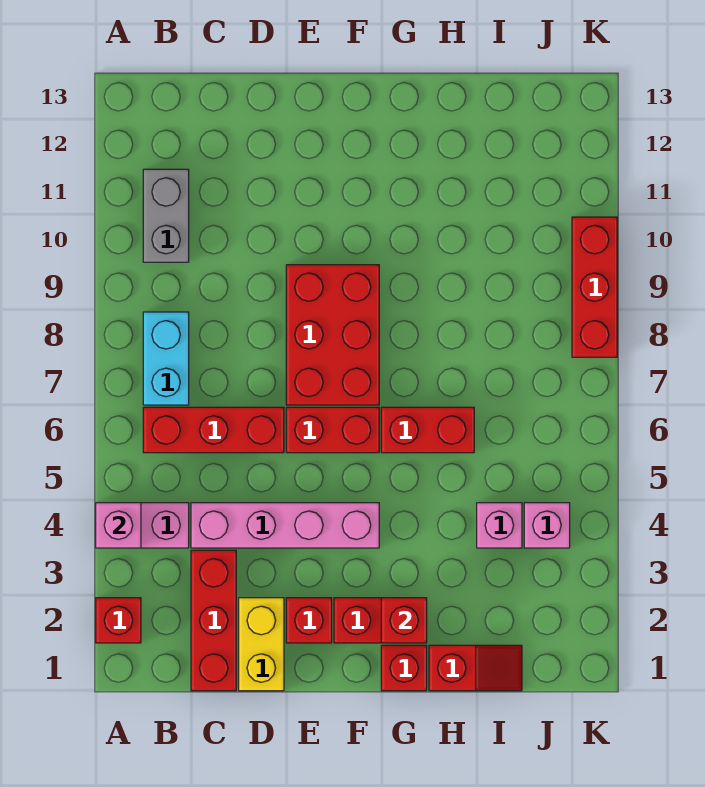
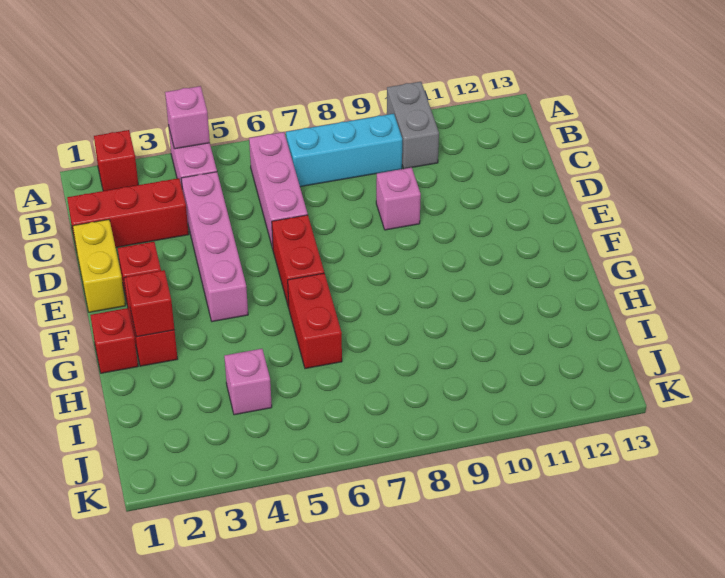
red brick B6:D6 level 1 -> pink brick B6:D6 level 1
cyan brick B7:B8 level 1 -> cyan brick B7:B9 level 1
grey brick B10:B11 level 1 -> grey brick A10:B10 level 1
yellow brick D1:D2 level 1 -> yellow brick D1:E1 level 1
red brick E7:F9 level 1 -> none
red slope H1:I1 level 1 top H -> none
pink brick J4 level 1 -> pink brick D9 level 1
red brick K8:K10 level 1 -> none

